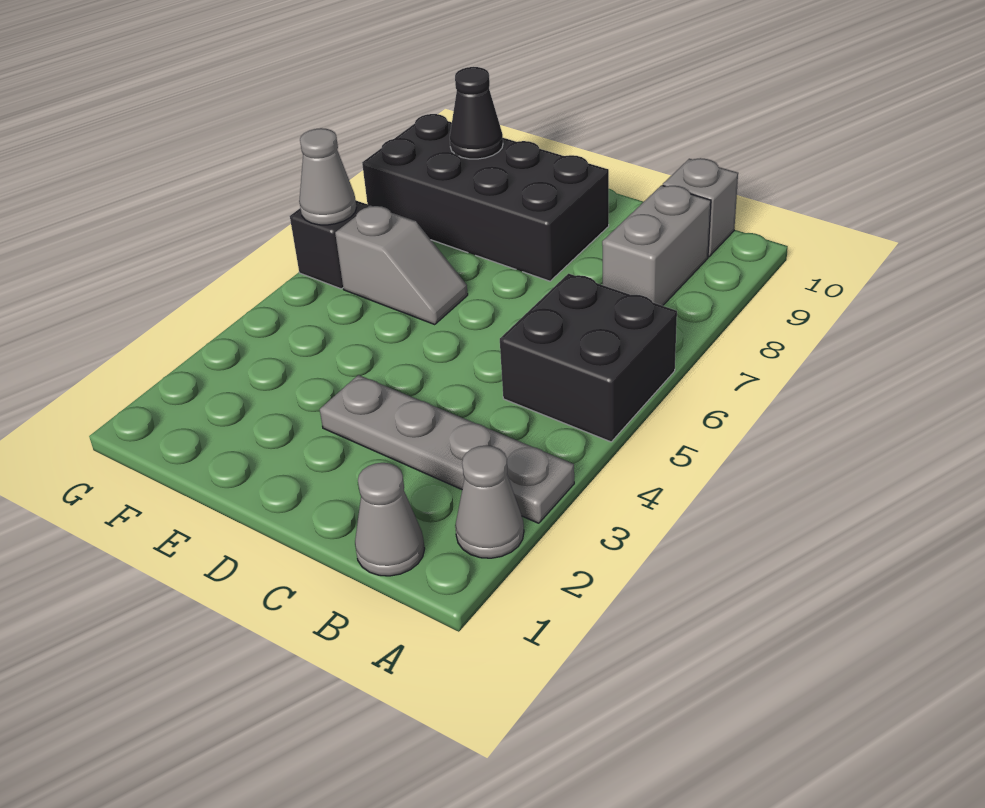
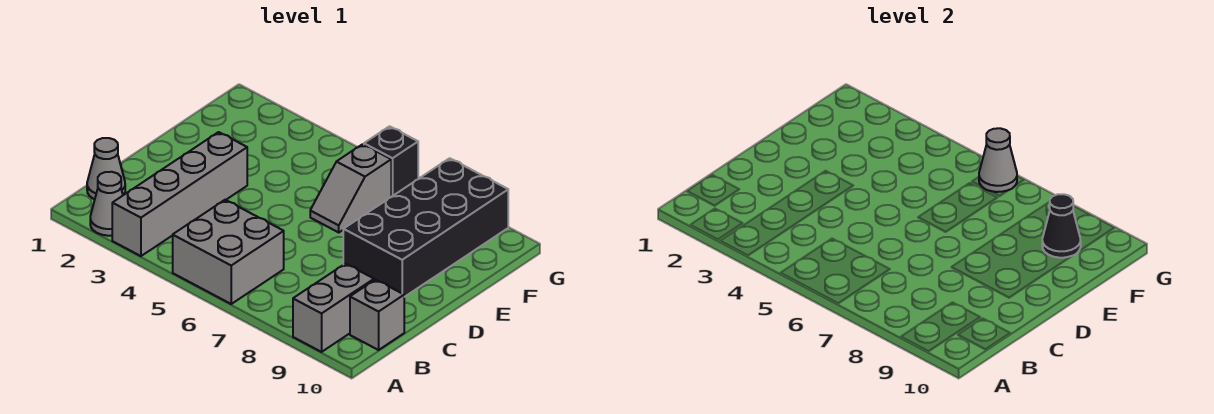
grey plate A3:D3 level 1 -> grey brick A3:D3 level 1
black brick A5:B6 level 1 -> grey brick A5:B6 level 1
grey brick B8:B9 level 1 -> grey brick A9:B9 level 1

